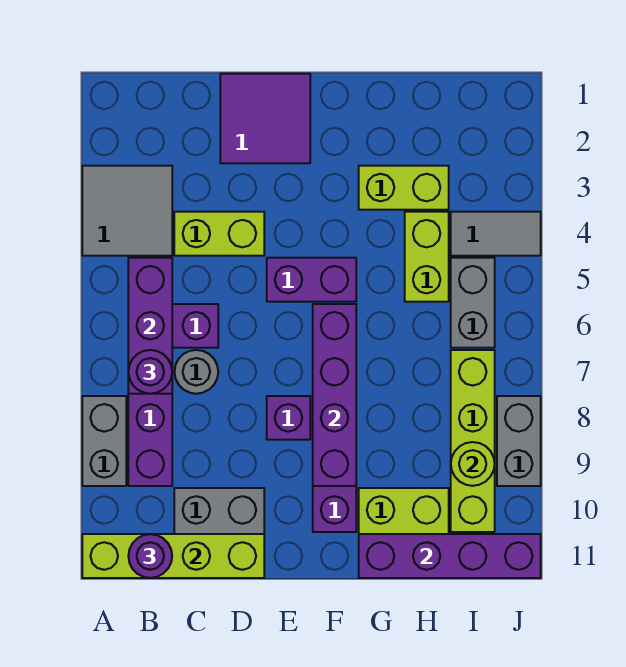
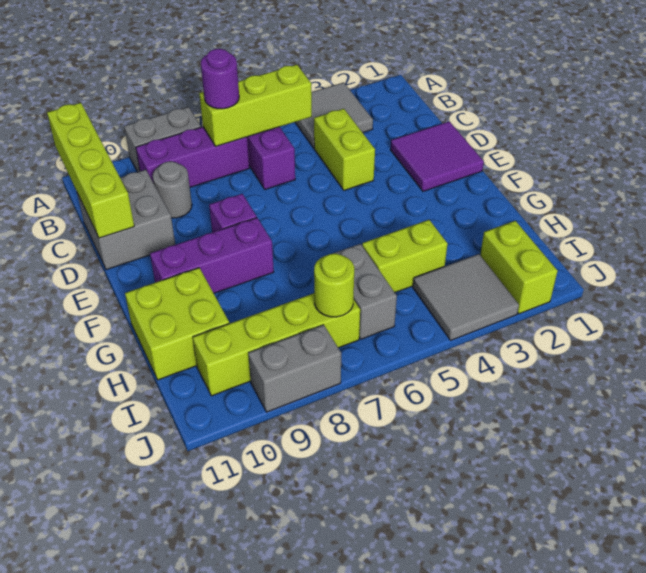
purple brick B5:B7 level 2 -> lime brick B5:B7 level 2
purple round brick B11 level 3 -> none
grey round brick C7 level 1 -> grey round brick C9 level 1
purple brick E5:F5 level 1 -> none
purple brick F6:F9 level 2 -> none
lime brick G3:H3 level 1 -> lime brick I2:J2 level 1
purple brick G11:J11 level 2 -> none
grey tile I4:J4 level 1 -> grey tile I3:J4 level 1
grey brick I5:I6 level 1 -> grey brick H6:I6 level 1
lime round brick I9 level 2 -> lime round brick I7 level 2

